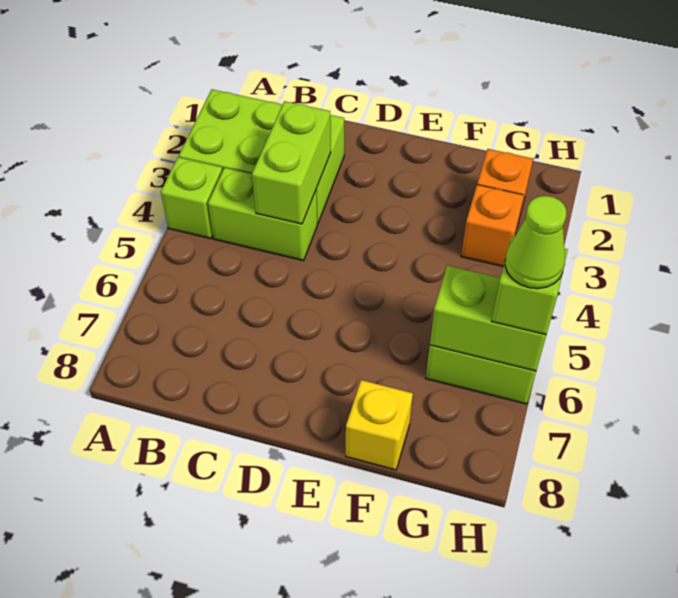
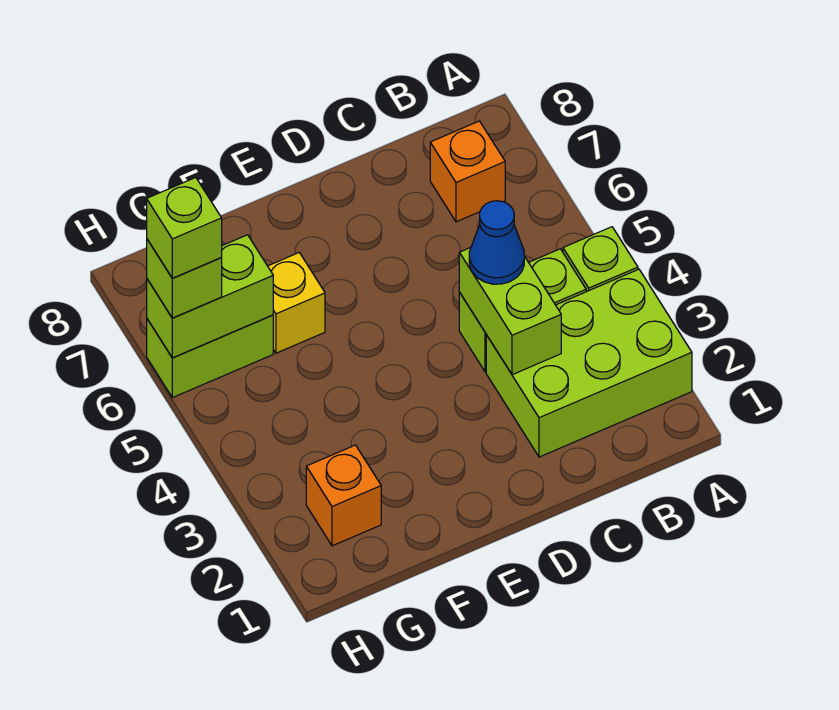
none -> blue cone C4 level 3
yellow brick F8 level 1 -> yellow brick F6 level 1
orange brick G3 level 1 -> orange brick B7 level 1
lime cone H6 level 4 -> lime brick H6 level 4

